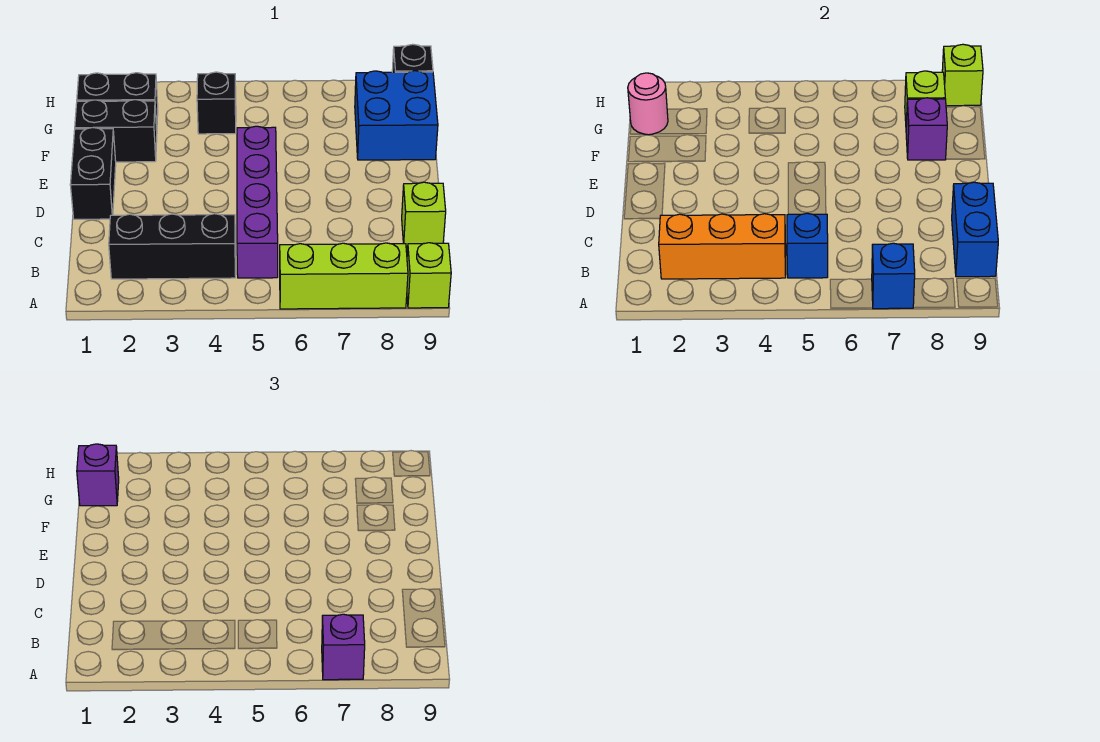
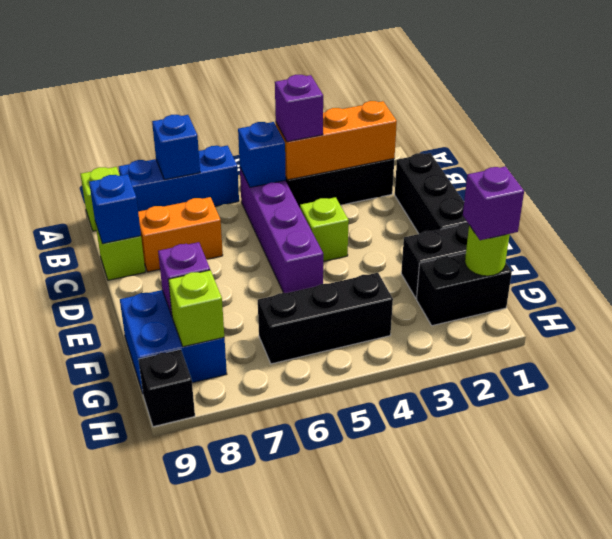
lime brick A6:A8 level 1 -> blue brick A6:A8 level 1
purple brick A7 level 3 -> purple brick B4 level 3
blue brick B9:C9 level 2 -> blue brick C9 level 2
none -> orange brick C7:C8 level 1
black brick D1:E1 level 1 -> black brick C1:E1 level 1
pink round brick G1 level 2 -> lime round brick G1 level 2
black brick G4 level 1 -> black brick G4:G6 level 1
lime brick H9 level 2 -> lime brick D4 level 1

